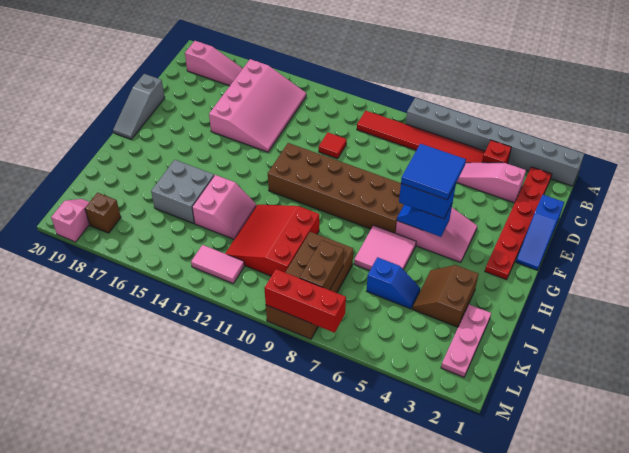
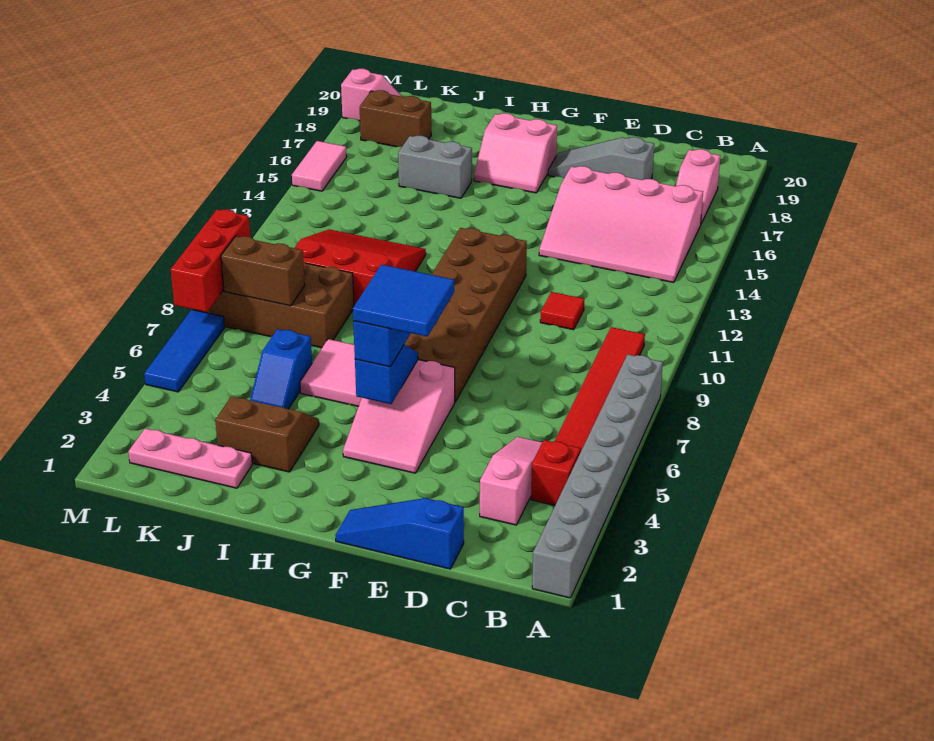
red plate B2:G2 level 1 -> none
pink slope B17:B19 level 1 top 19 -> pink slope B17:B18 level 1 top 18
grey slope E20:G20 level 1 top E -> grey slope D18:F18 level 1 top D
pink slope I13:J14 level 1 top 14 -> pink slope G17:H18 level 1 top 18
grey brick I15:J16 level 1 -> grey brick I16:J16 level 1
pink tile L12:L13 level 1 -> pink tile M15:M16 level 1
brown brick L18 level 1 -> brown brick K18:L18 level 1
none -> blue tile M5:M7 level 1

